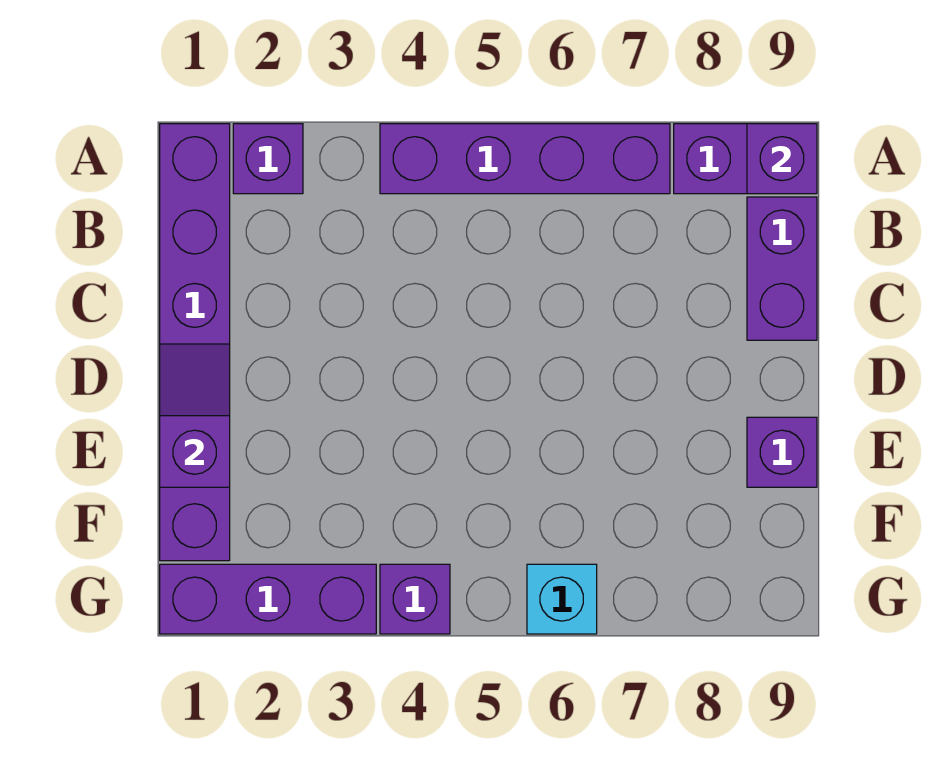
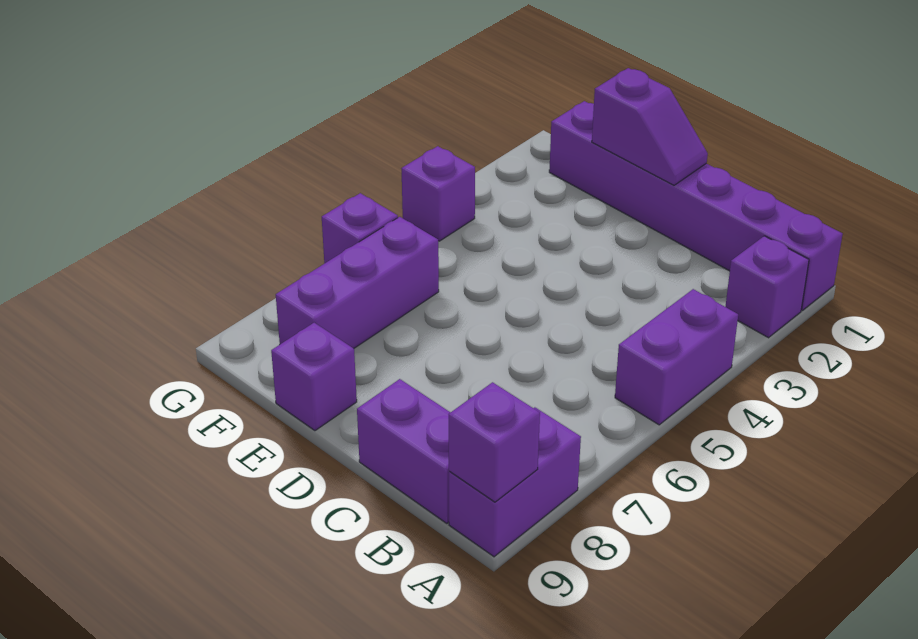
purple brick A4:A7 level 1 -> purple brick A4:A5 level 1
purple brick G1:G3 level 1 -> purple brick F6:F8 level 1
cyan brick G6 level 1 -> purple brick G6 level 1

